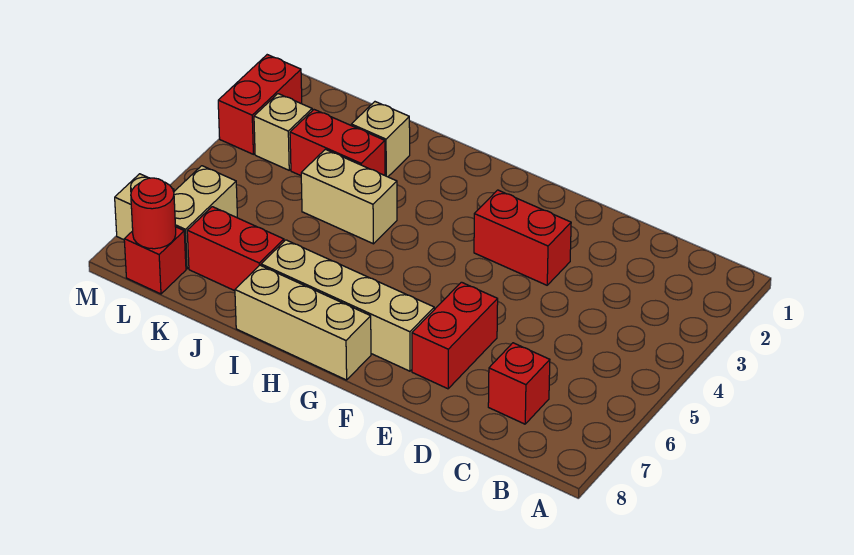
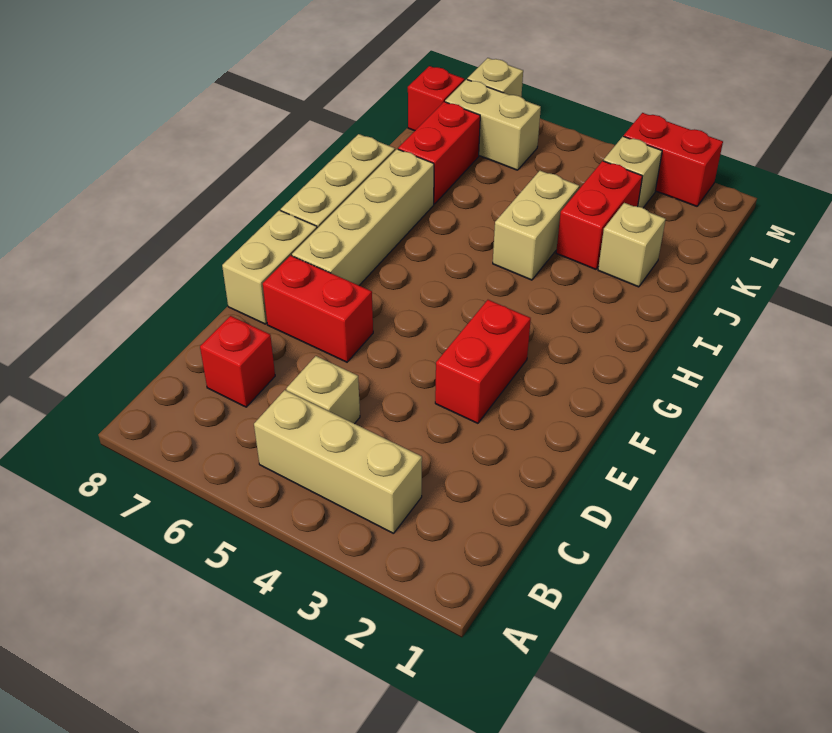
none -> tan brick B3:B5 level 1
none -> tan brick C5 level 1
none -> tan brick E8:F8 level 1
red round brick L8 level 2 -> none

